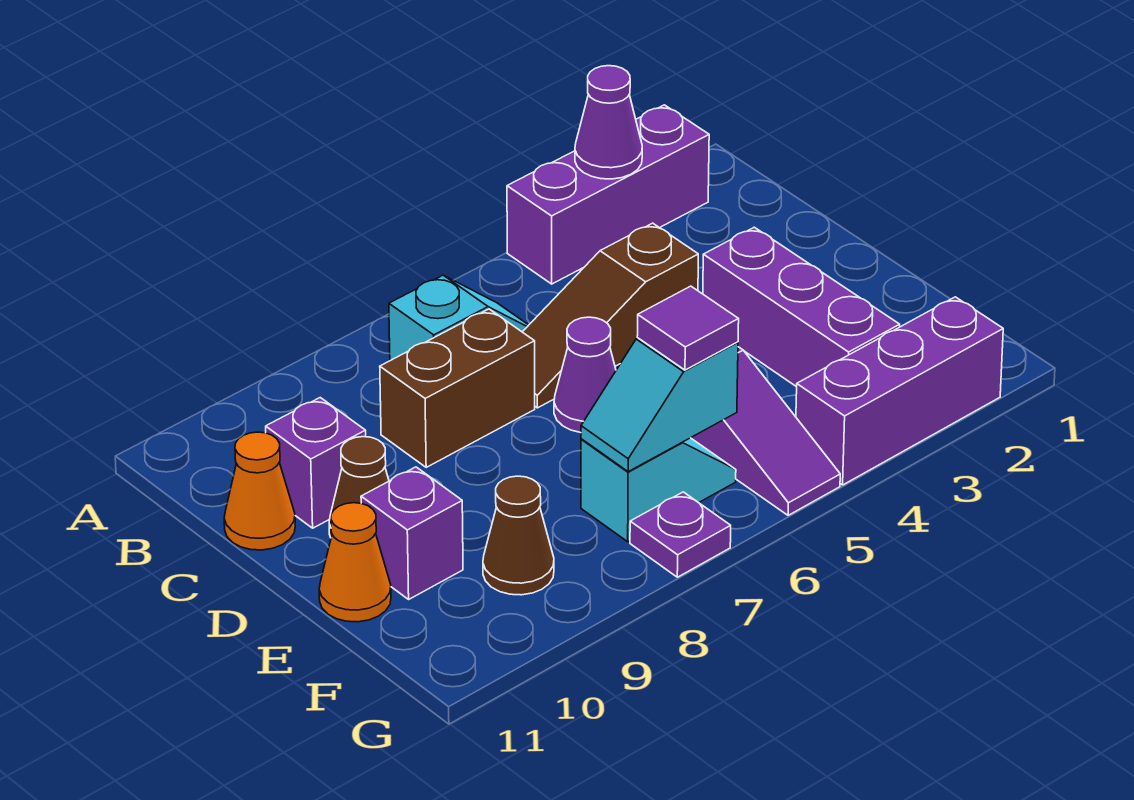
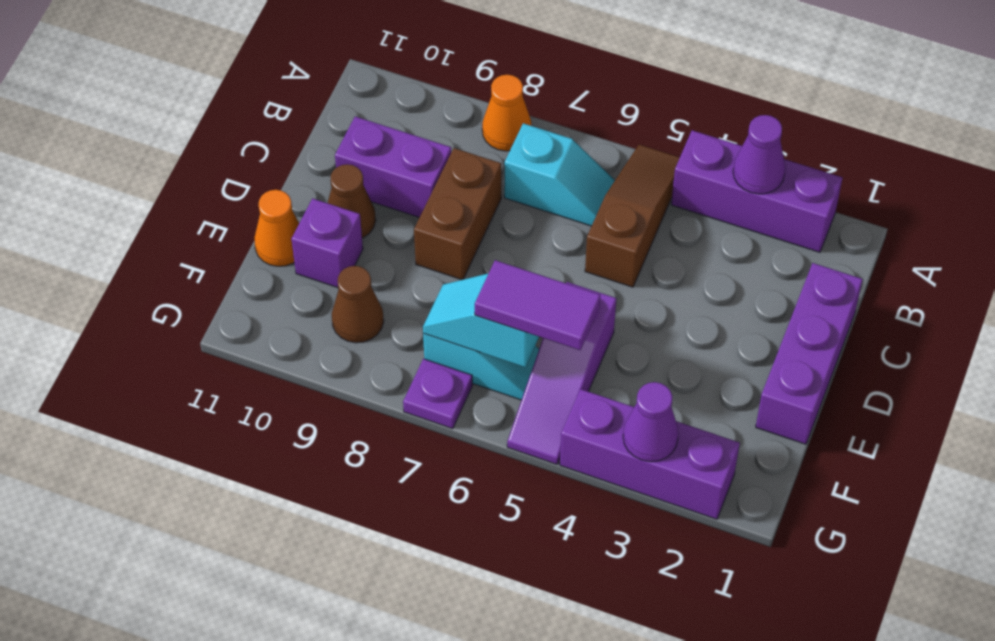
brown slope C4:C6 level 1 top 4 -> brown slope A5:C5 level 1 top C
brown brick C7:C8 level 1 -> brown brick C8:D8 level 1
purple brick C10 level 1 -> purple brick C9:C10 level 1
orange cone C11 level 1 -> orange cone A8 level 1
purple brick D3:F3 level 1 -> purple brick C1:E1 level 1
purple cone D6 level 1 -> purple cone G3 level 2
purple tile F6 level 3 -> purple tile F5:F6 level 3

